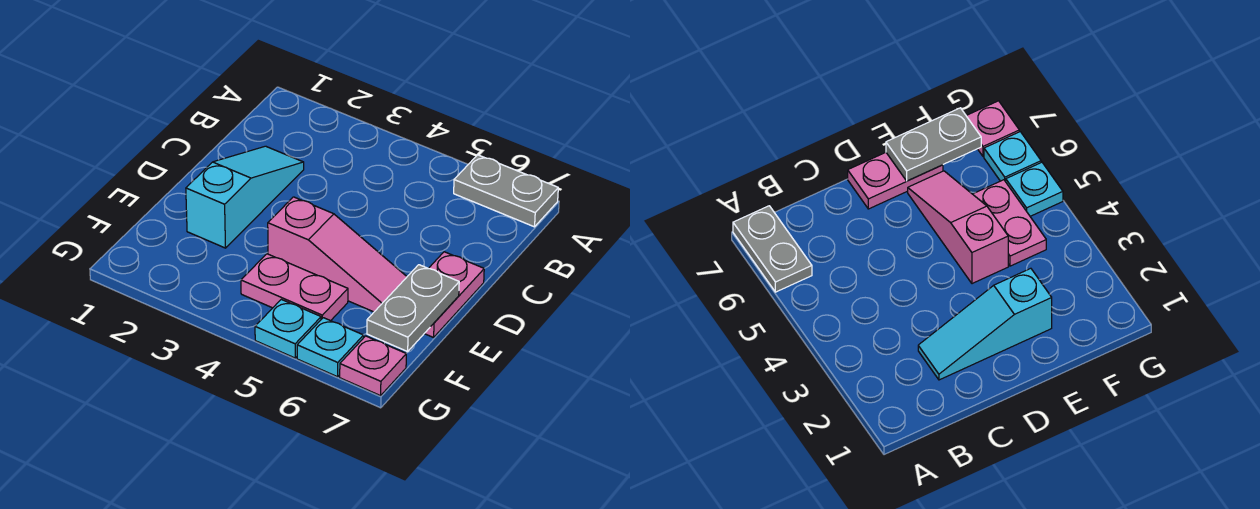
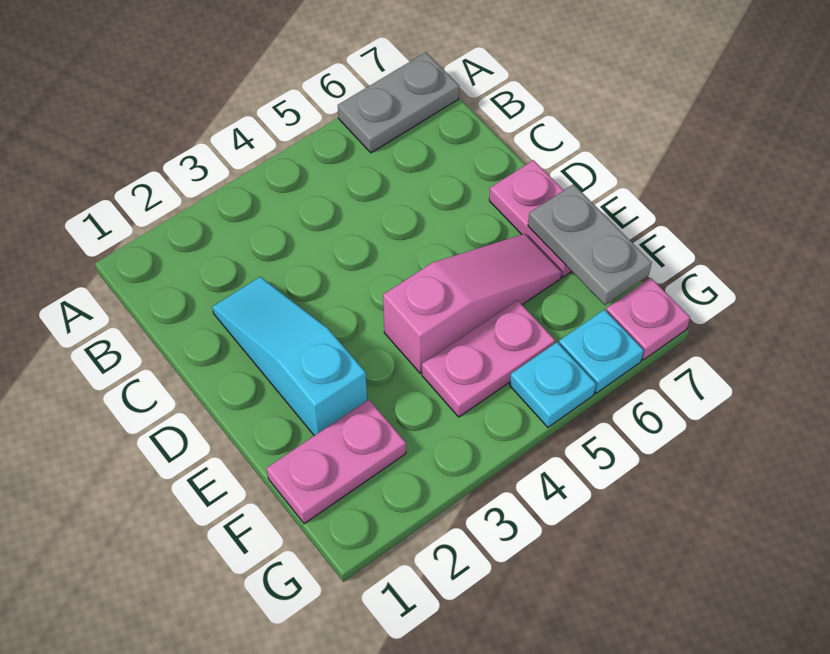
none -> pink plate F1:F2 level 1

